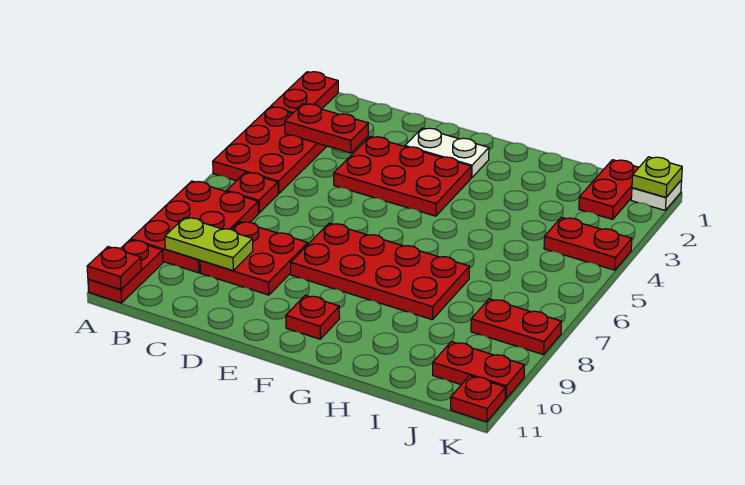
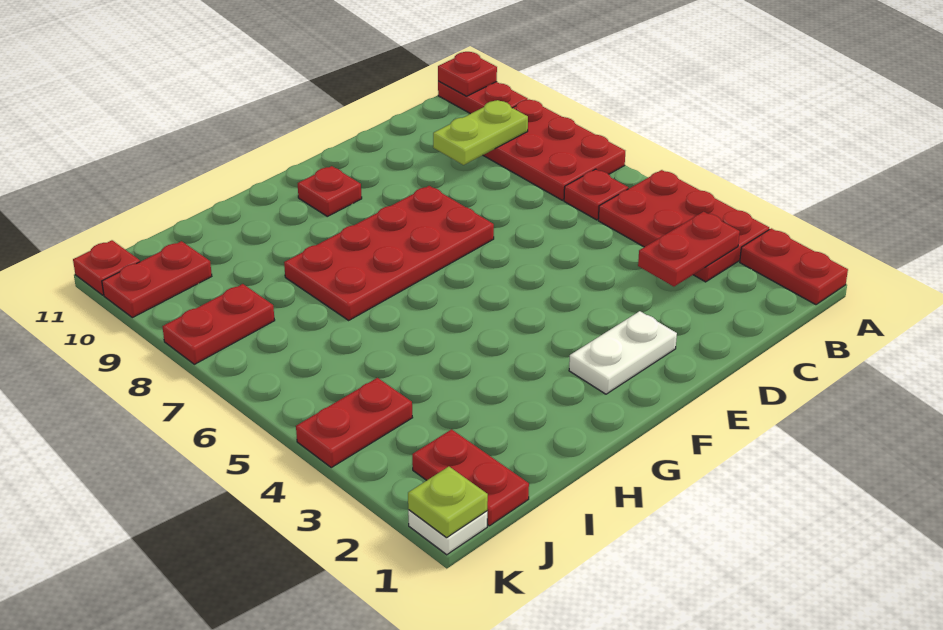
red plate C8:D9 level 1 -> none
red plate D3:F4 level 1 -> none

